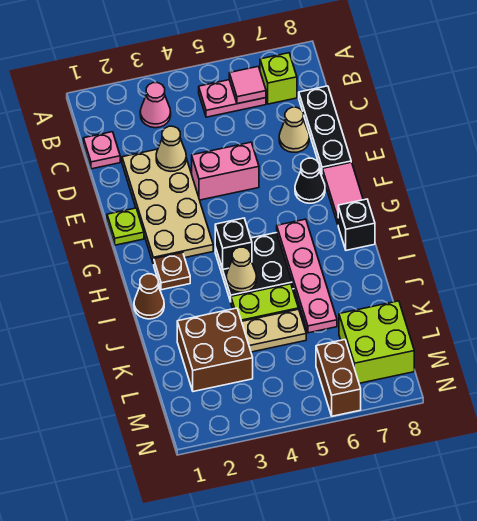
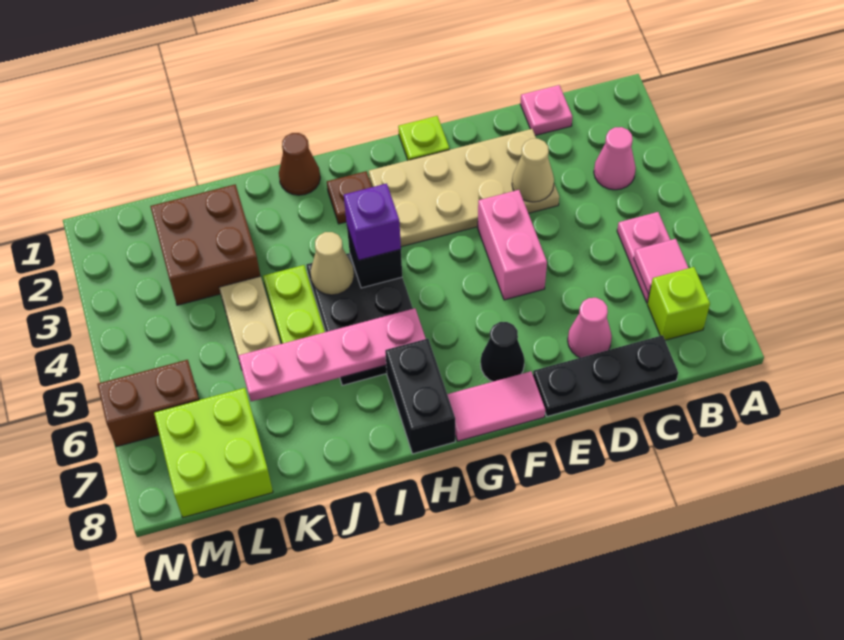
tan cone D7 level 1 -> pink cone D7 level 1
none -> purple brick H4 level 3
black brick H8 level 1 -> black brick H7:H8 level 1

